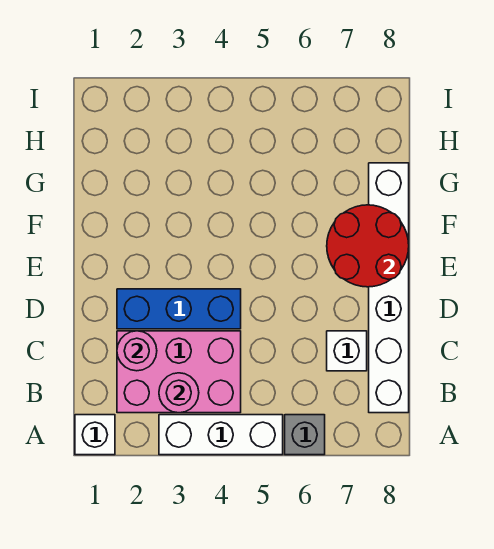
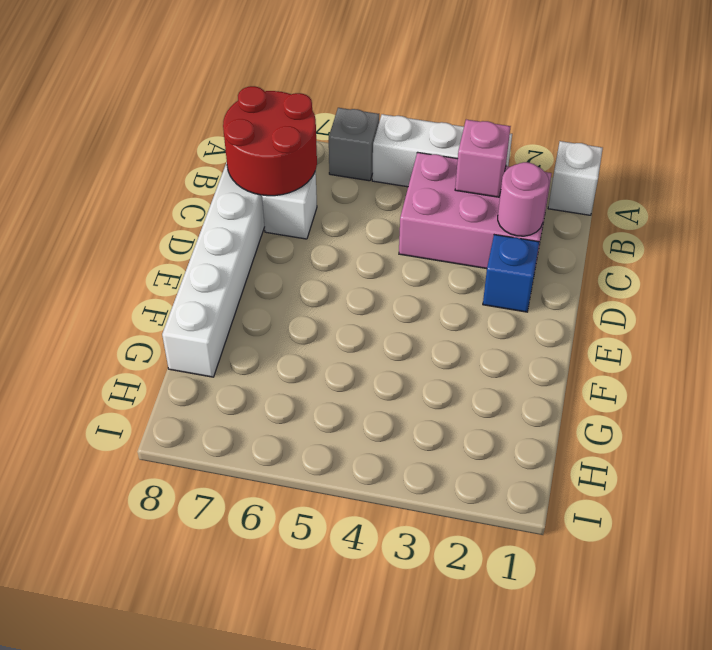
pink round brick B3 level 2 -> pink brick B3 level 2
blue brick D2:D4 level 1 -> blue brick D2 level 1
red round brick E7:F8 level 2 -> red round brick B7:C8 level 2

